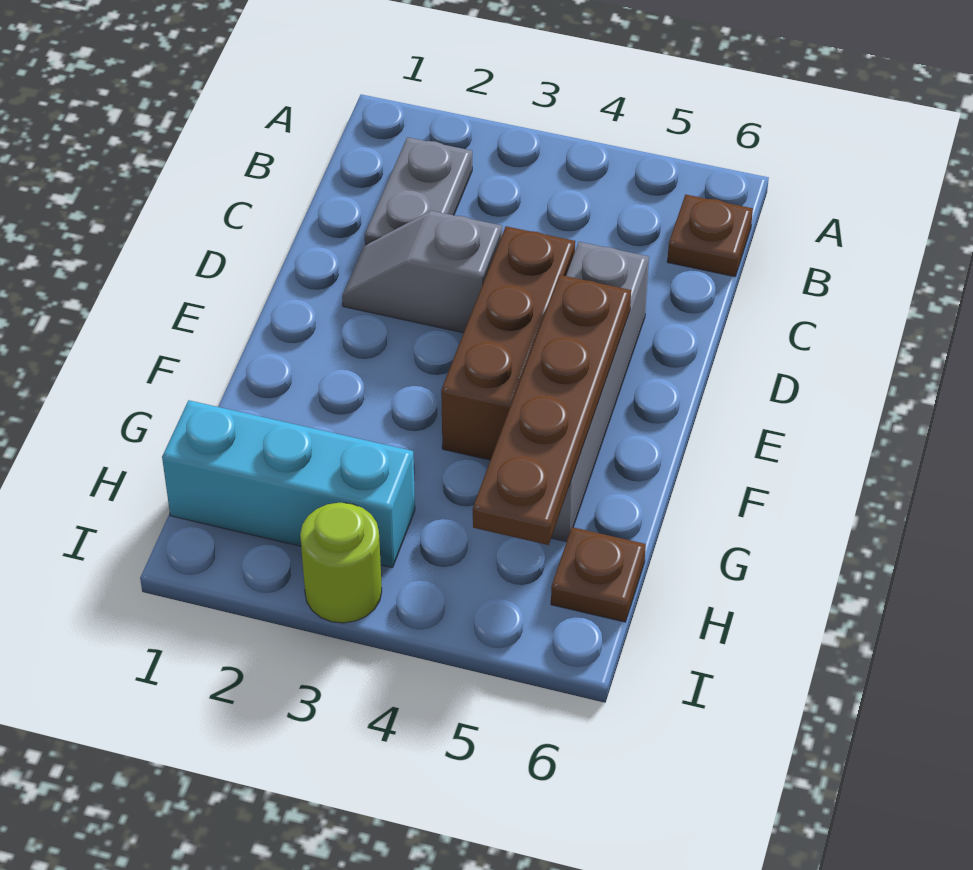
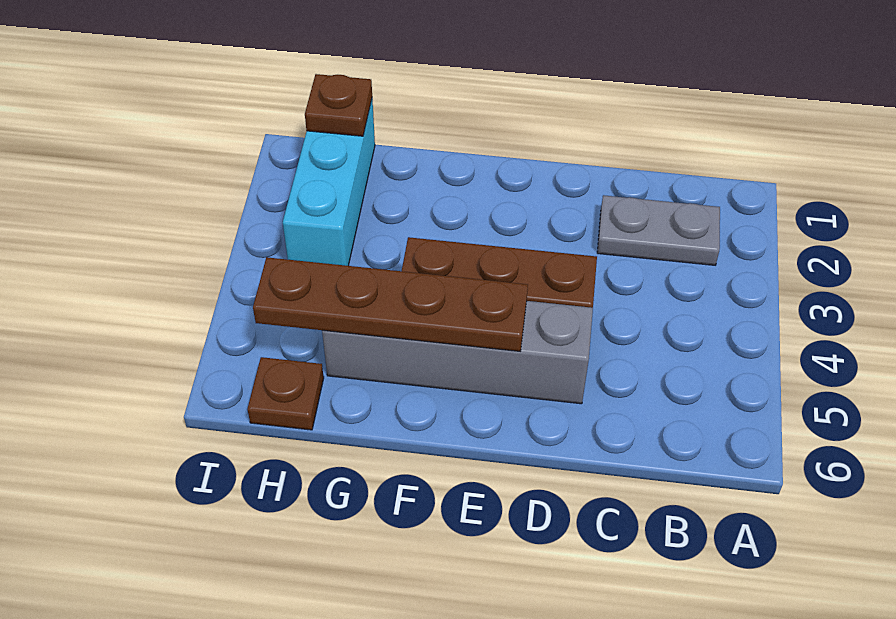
brown plate B6 level 1 -> brown plate H1 level 2
grey slope D2:D3 level 1 top 3 -> none
lime round brick I3 level 1 -> none

